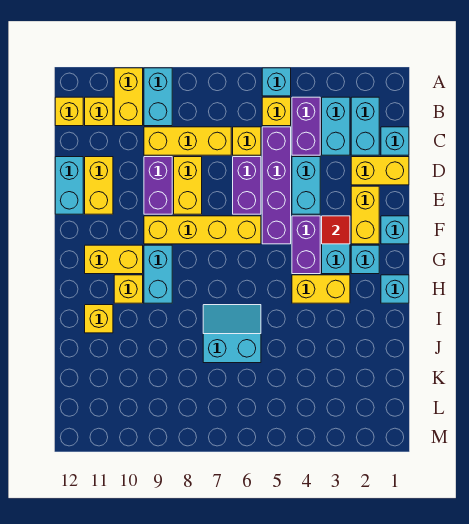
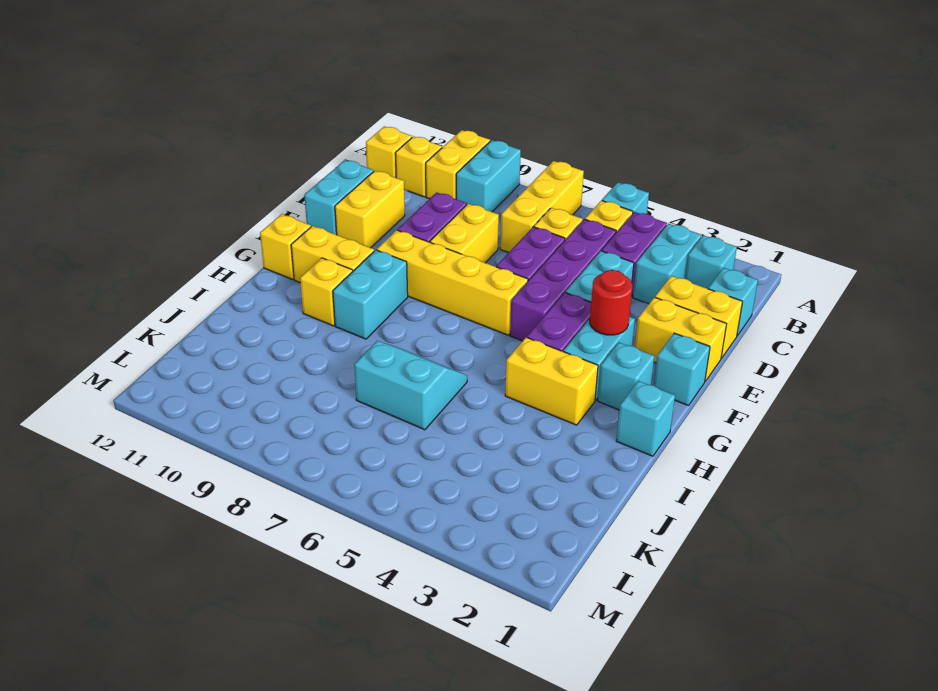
cyan brick B2:C2 level 1 -> cyan brick B2 level 1
yellow brick C7:C9 level 1 -> yellow brick A7:C7 level 1
yellow brick E2:F2 level 1 -> yellow brick E1:E2 level 1
red tile F3 level 2 -> red round brick F3 level 2
yellow brick I11 level 1 -> yellow brick G12 level 1

